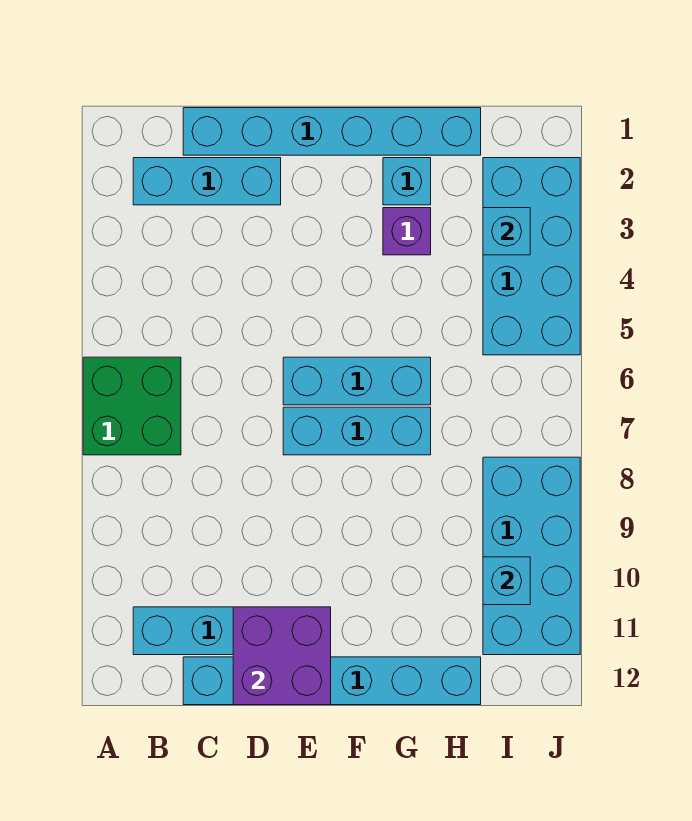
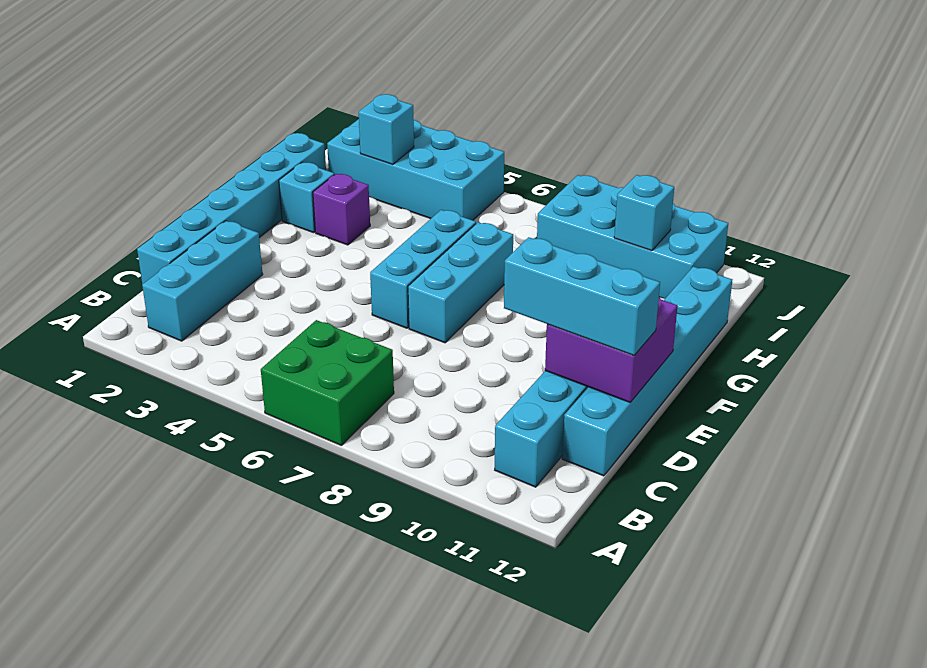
none -> cyan brick D10:D12 level 3

